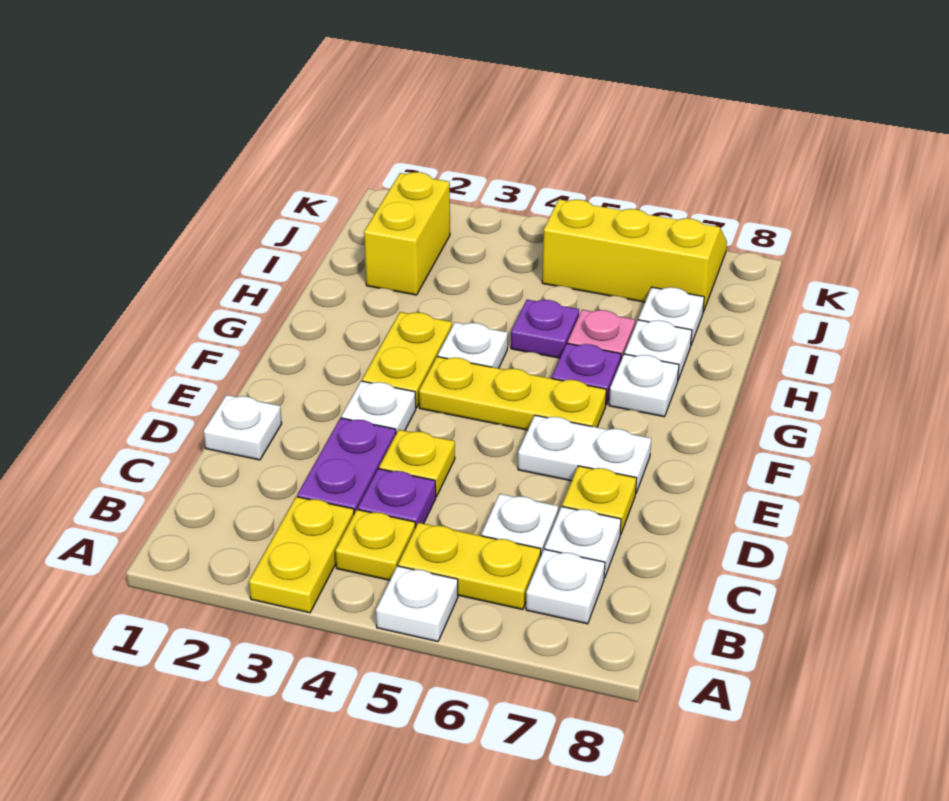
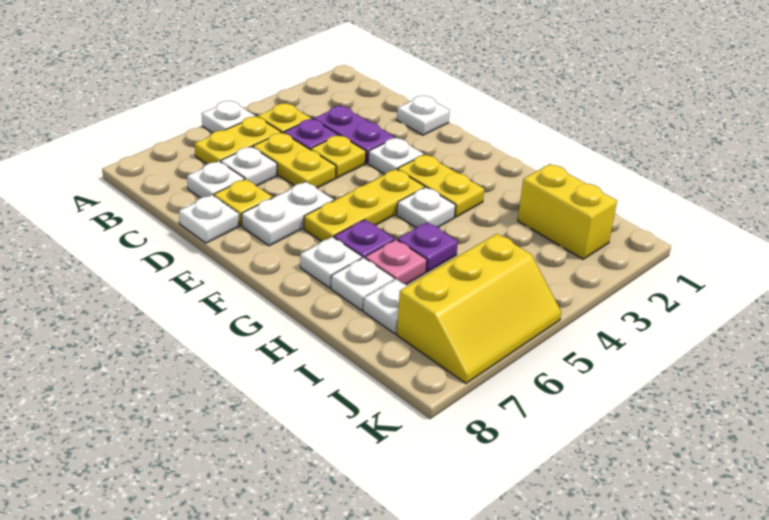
yellow plate A3:B3 level 1 -> yellow plate C5:D5 level 1
white plate B7 level 1 -> white plate D8 level 1

